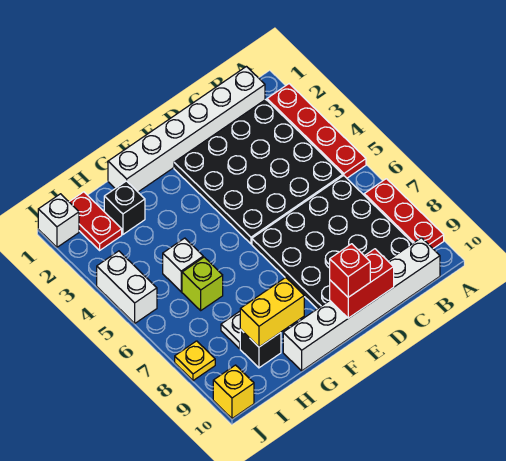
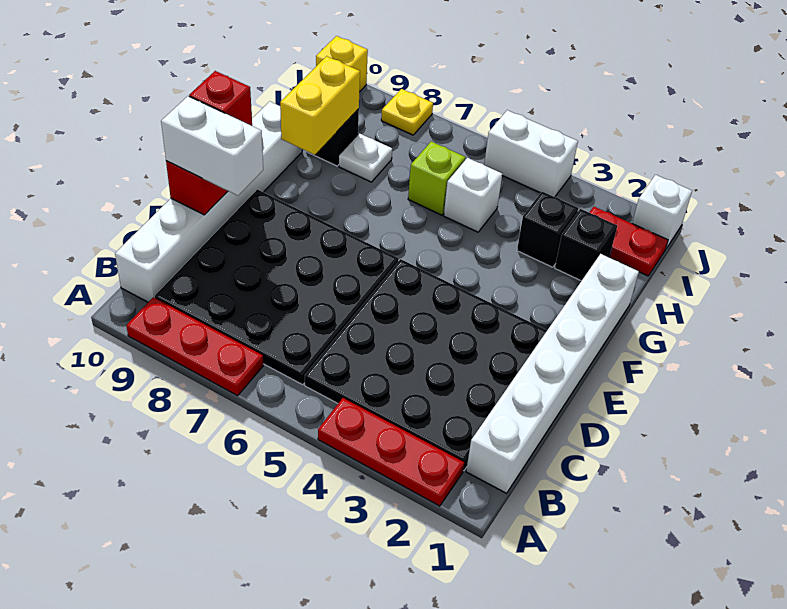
red plate A2:A5 level 1 -> red plate A2:A4 level 1
none -> white brick D9:D10 level 3
none -> black brick H3 level 1

